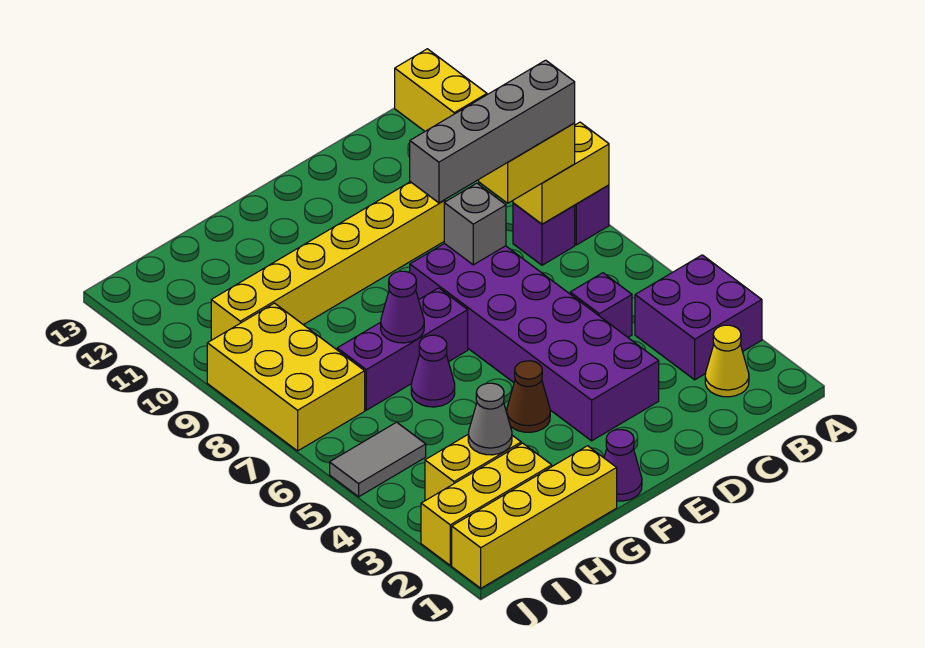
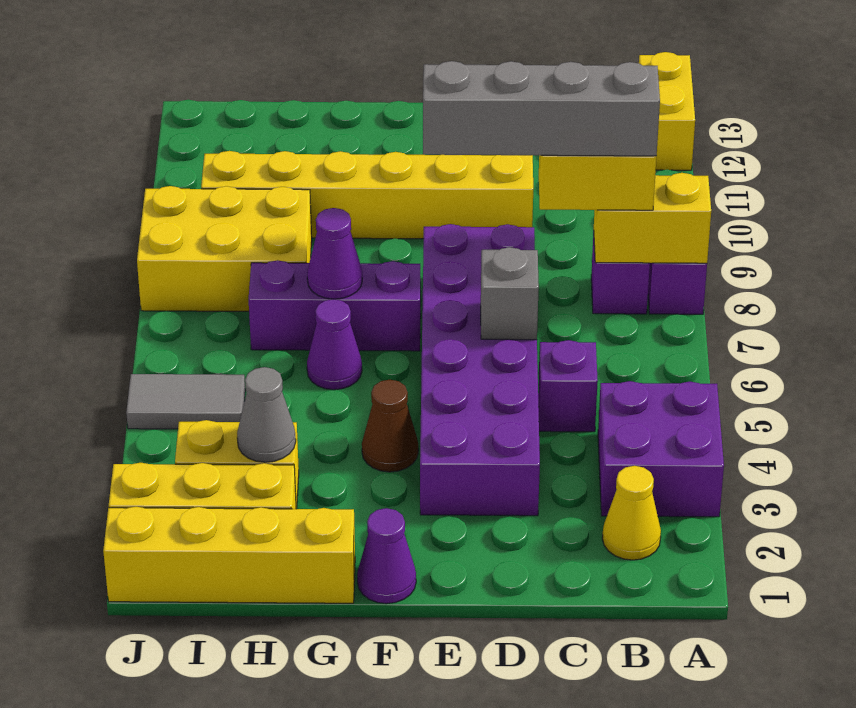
grey brick D8 level 2 -> grey brick D6 level 2
yellow brick I7:J9 level 1 -> yellow brick H8:J9 level 1

